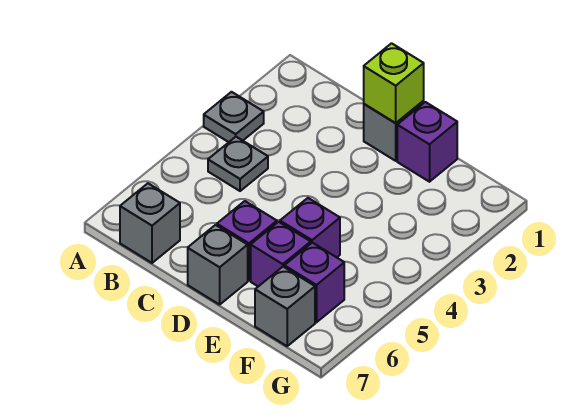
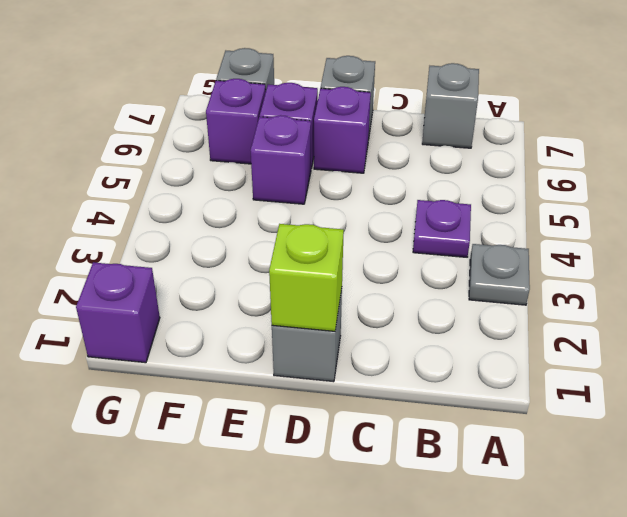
grey plate B4 level 1 -> purple plate B4 level 1
purple brick E1 level 1 -> purple brick G1 level 1

